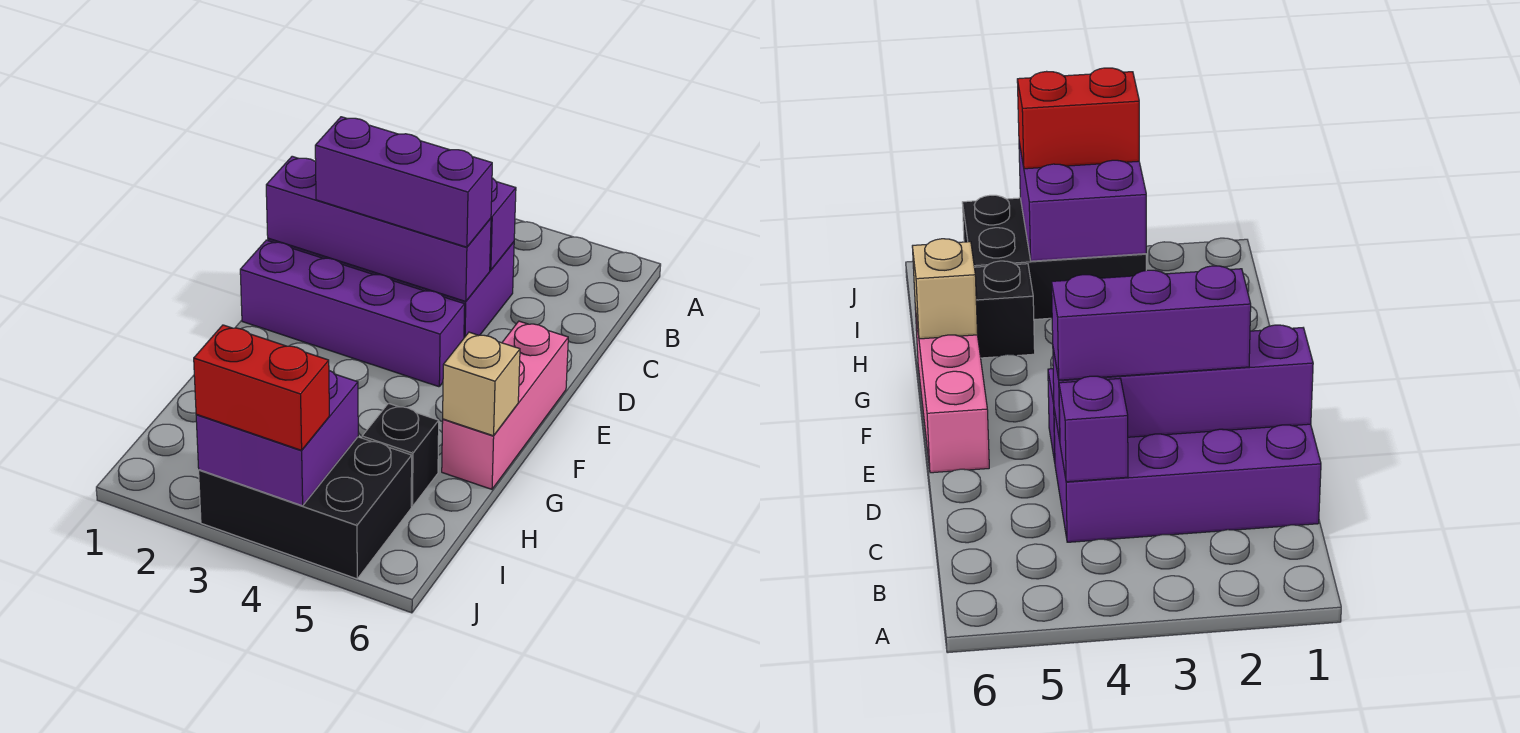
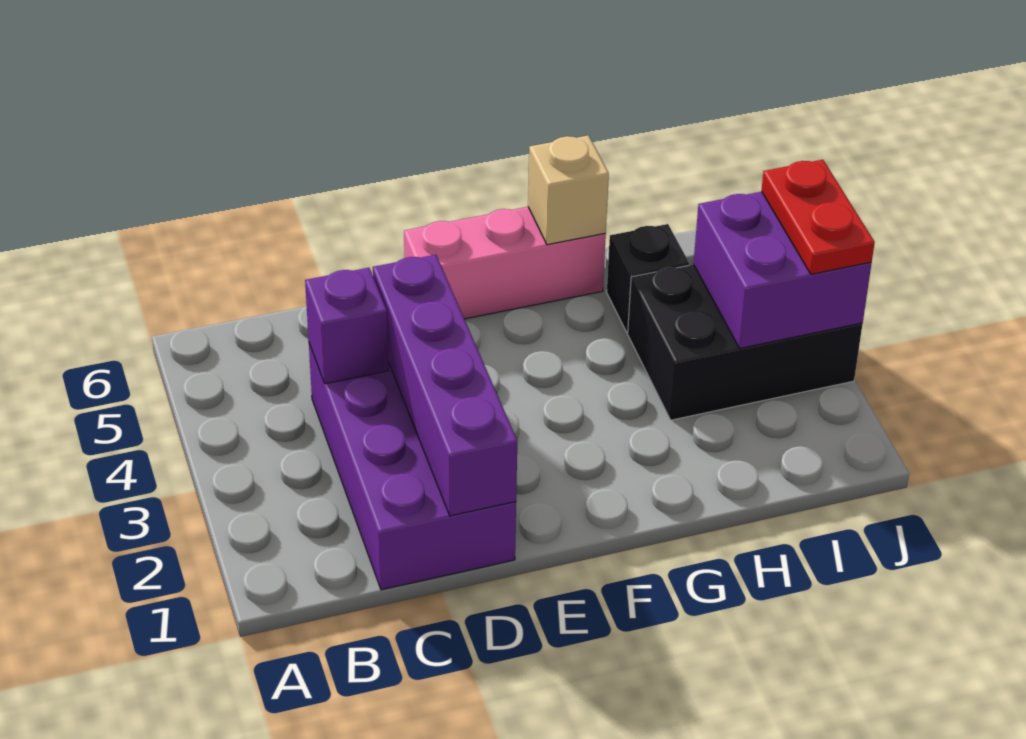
purple brick D2:D4 level 3 -> none
purple brick E1:E4 level 1 -> none
black brick I3:J5 level 1 -> black brick H3:J4 level 1
red brick J3:J4 level 3 -> red plate J3:J4 level 3

